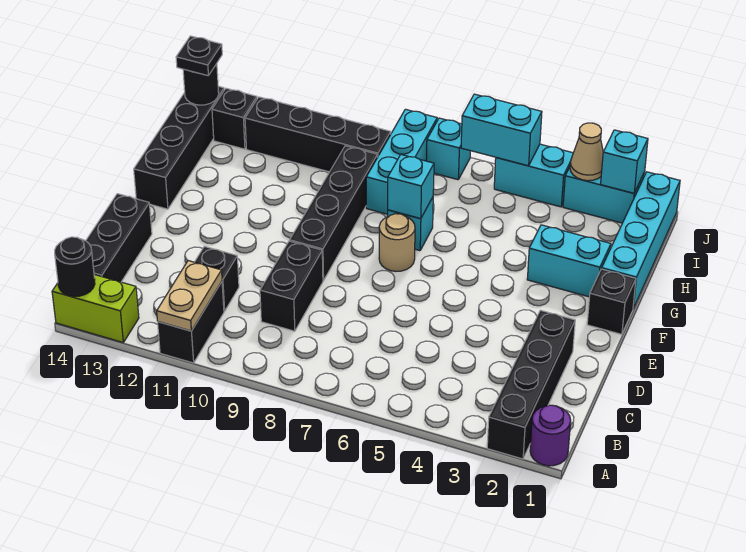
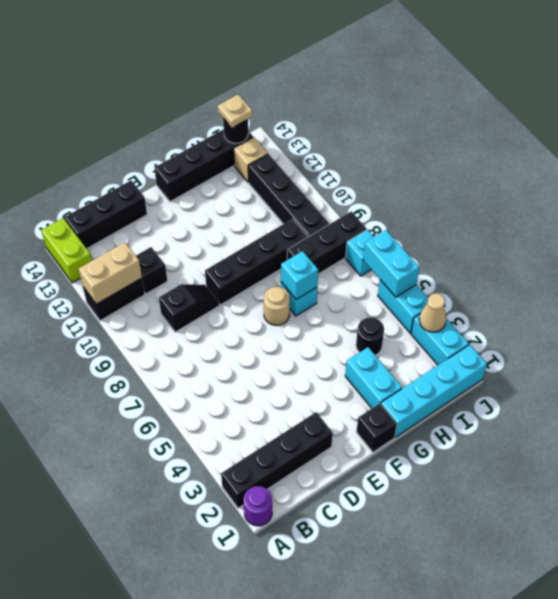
tan plate A11:B11 level 2 -> tan brick A11:B11 level 2
black round brick A14 level 2 -> black round brick H4 level 1
black brick C9:D9 level 1 -> black slope C9:D9 level 1 top C
cyan brick H8:J8 level 1 -> black brick H8:J8 level 1
black brick I13 level 1 -> tan brick I13 level 1
black plate I14 level 3 -> tan plate I14 level 3
cyan brick J2 level 2 -> none

